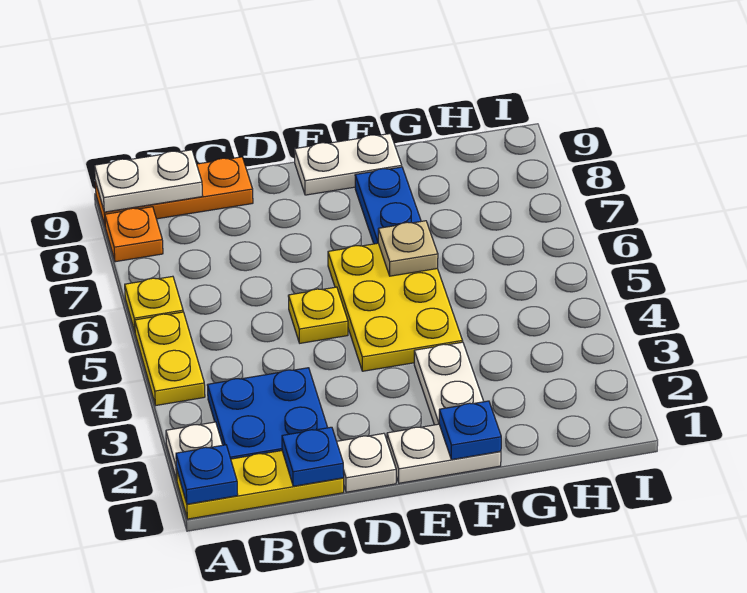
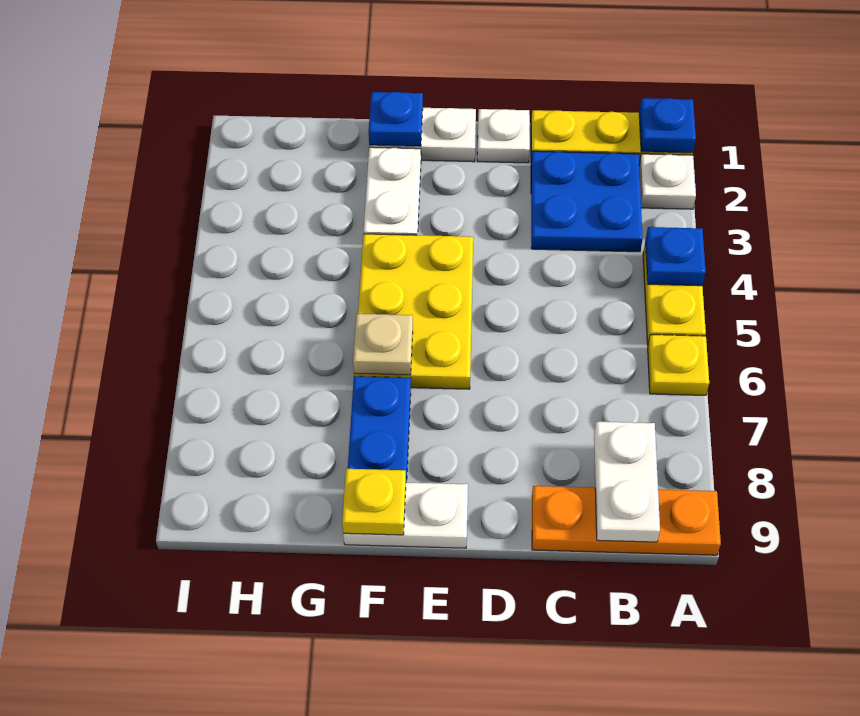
orange plate A8 level 1 -> none
white plate A9:B9 level 2 -> white plate B8:B9 level 2
blue plate C1 level 2 -> blue plate A4 level 2
yellow plate D5 level 1 -> yellow plate F9 level 2

